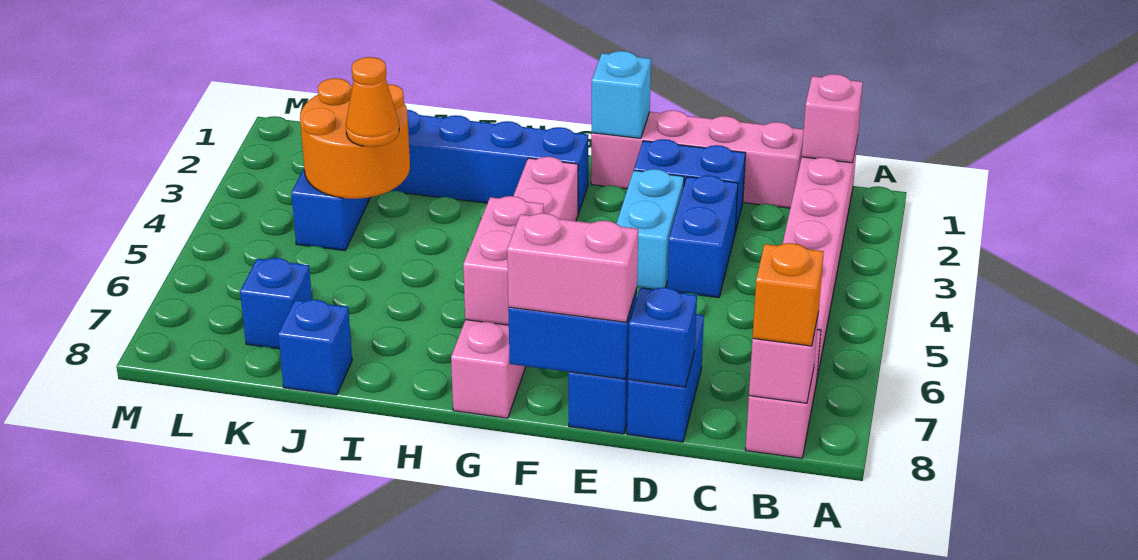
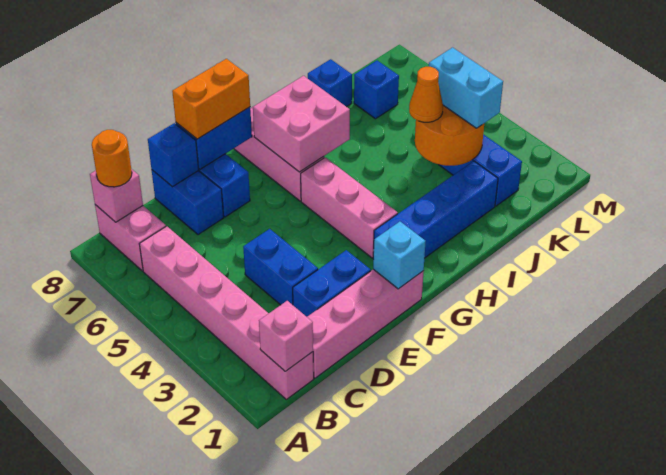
orange brick B8 level 3 -> orange round brick B8 level 3
cyan brick E3:E4 level 1 -> cyan brick K3:K4 level 3
pink brick E8:F8 level 3 -> orange brick E8:F8 level 3
pink brick G6:G7 level 2 -> pink brick G6:H7 level 2

